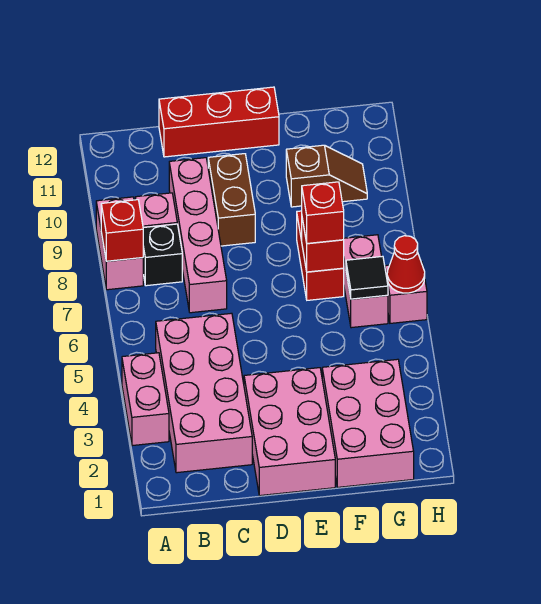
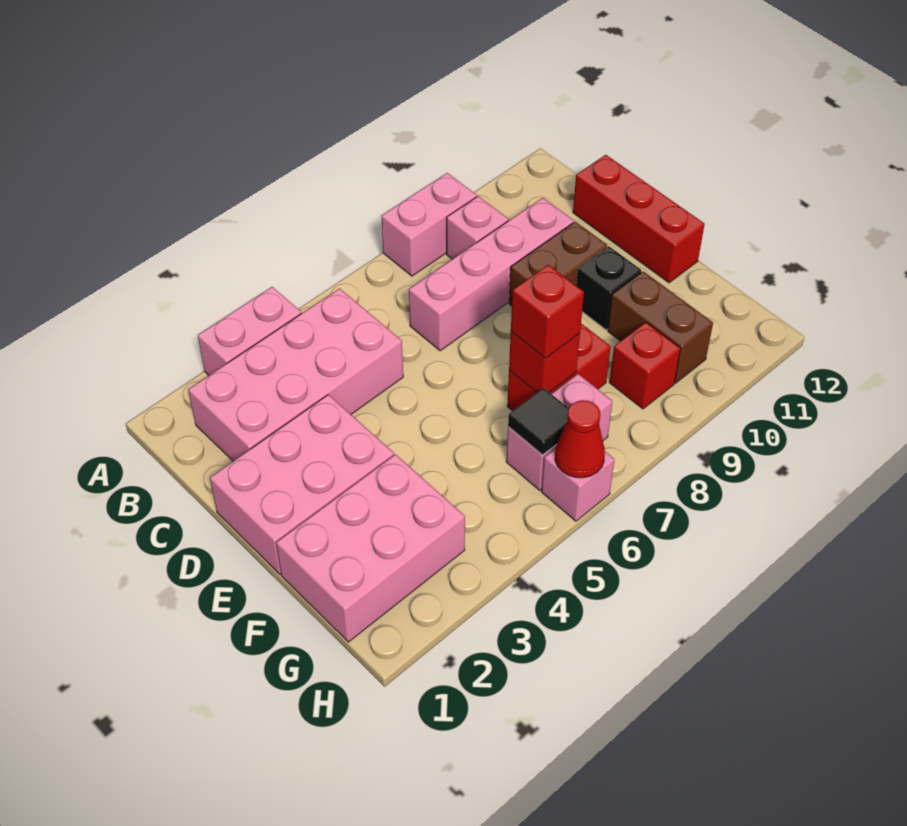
red brick A8 level 2 -> red brick G9 level 1
black brick B8 level 1 -> black brick E10 level 1
brown slope F10:G10 level 1 top F -> brown brick F10:G10 level 1

